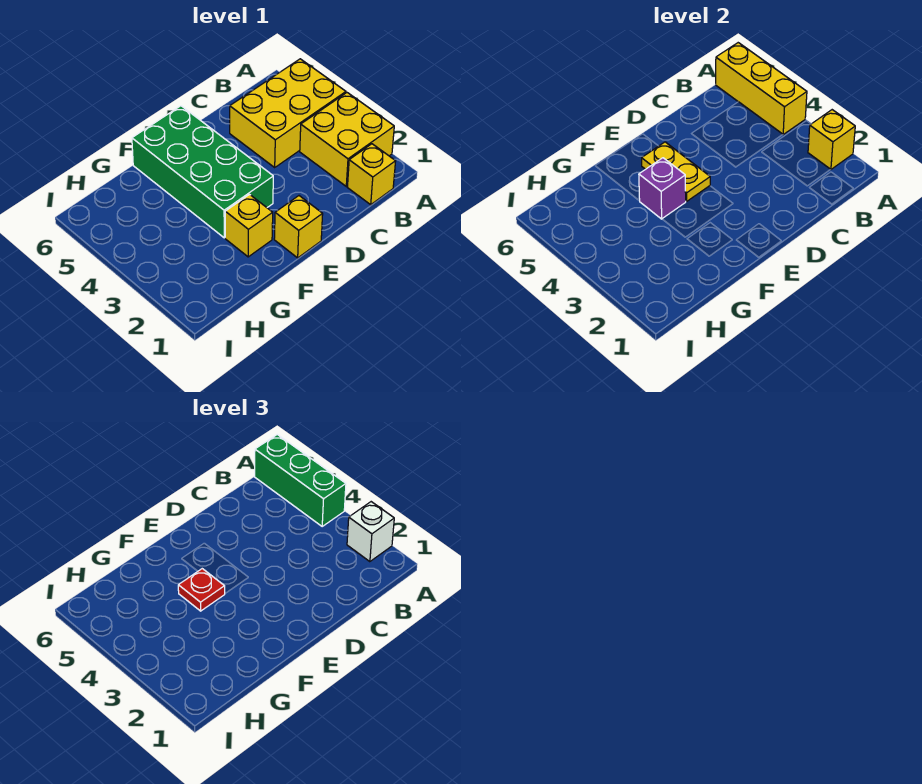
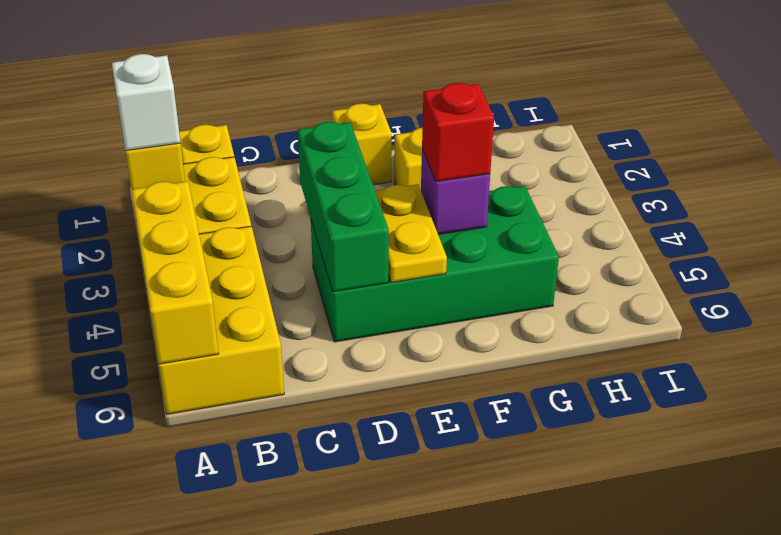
yellow brick A4:C5 level 1 -> yellow brick A4:B6 level 1
green brick A4:A6 level 3 -> green brick D3:D5 level 2
green brick E3:F6 level 1 -> green brick D4:G5 level 1
red plate F4 level 3 -> red brick F4 level 3

